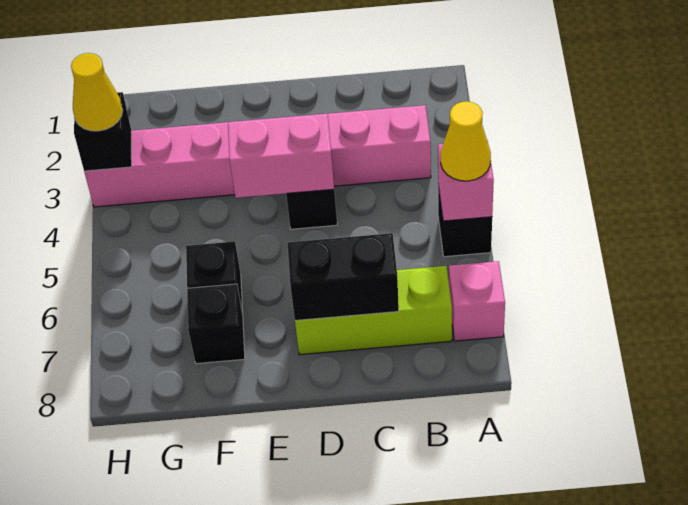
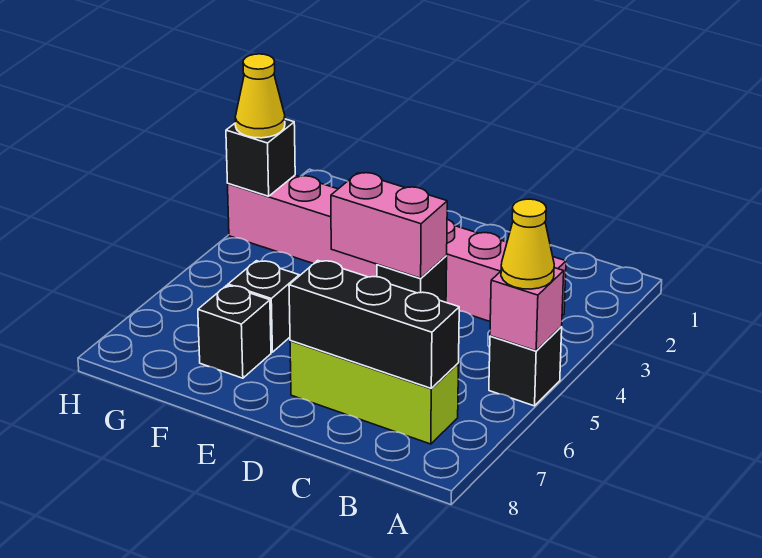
pink brick A7 level 1 -> none
black brick C7:D7 level 2 -> black brick B7:D7 level 2

